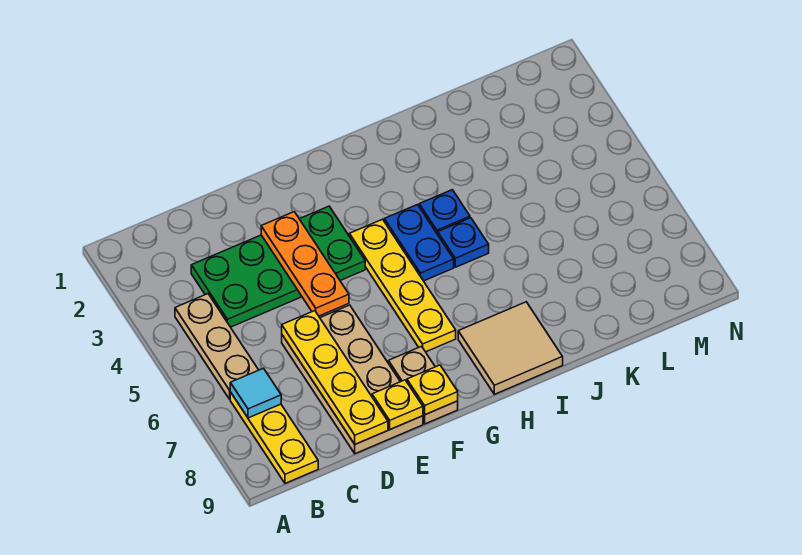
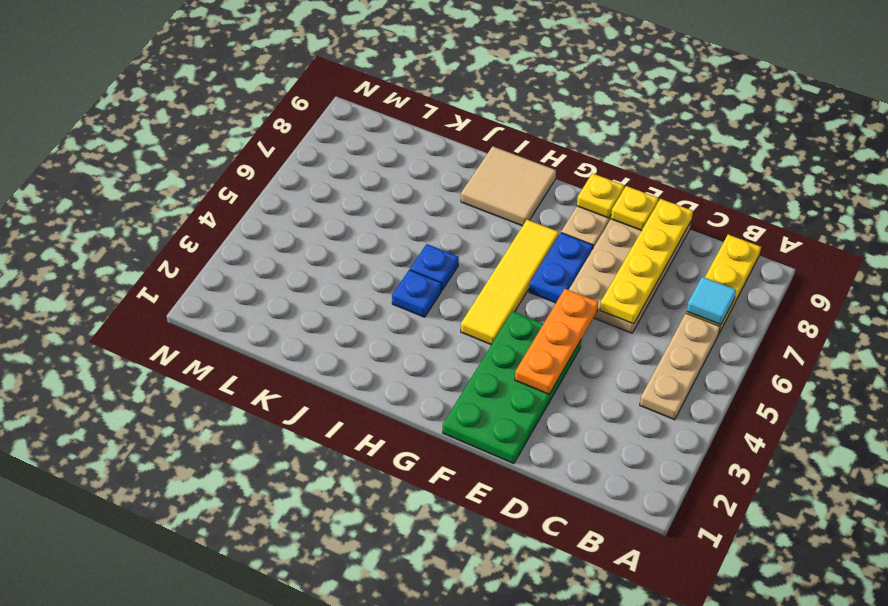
green plate C3:F4 level 1 -> green plate E1:F4 level 1
yellow plate G4:G7 level 1 -> yellow tile G4:G7 level 1
blue plate H4:H5 level 1 -> blue plate F6:F7 level 1

